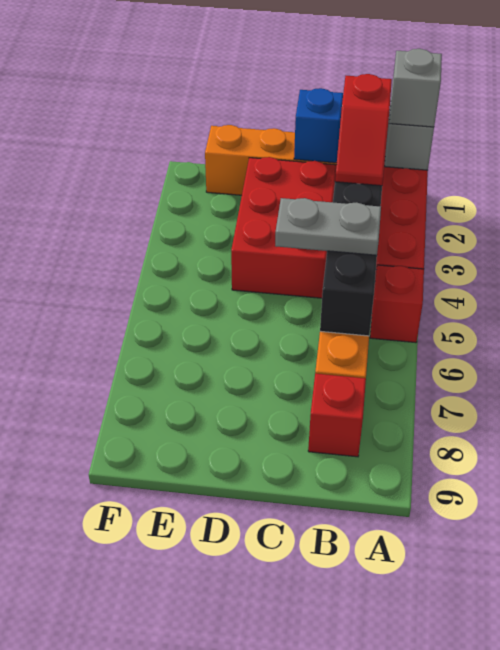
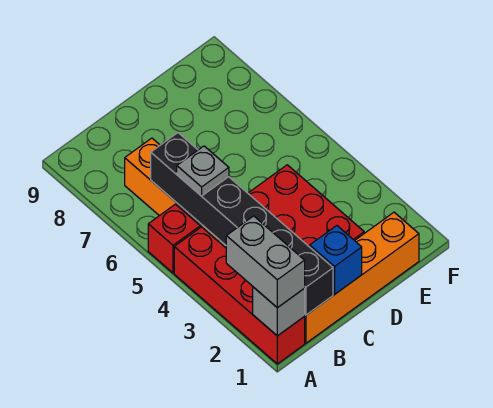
grey brick A1 level 3 -> grey brick A1:A2 level 3
red slope B2:B3 level 3 top 2 -> none
grey plate B5:C5 level 3 -> grey plate B5 level 3
red brick B8 level 1 -> none

